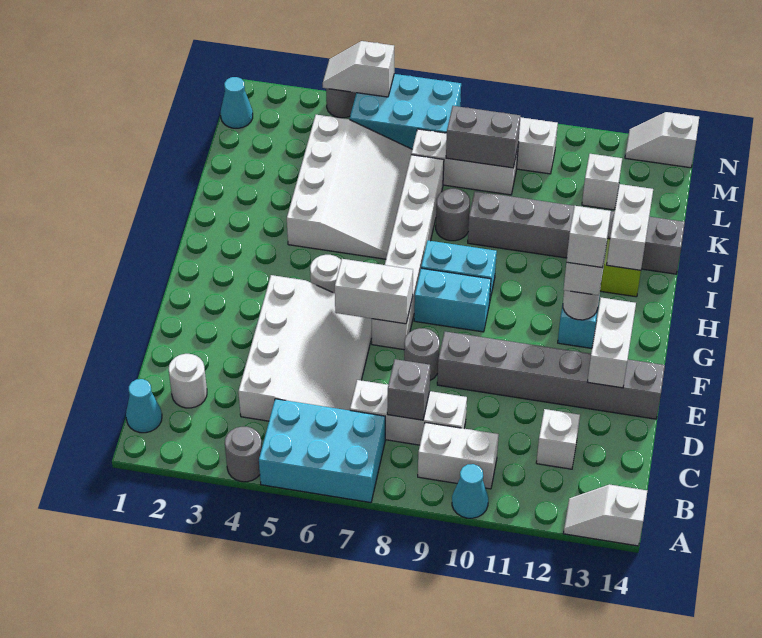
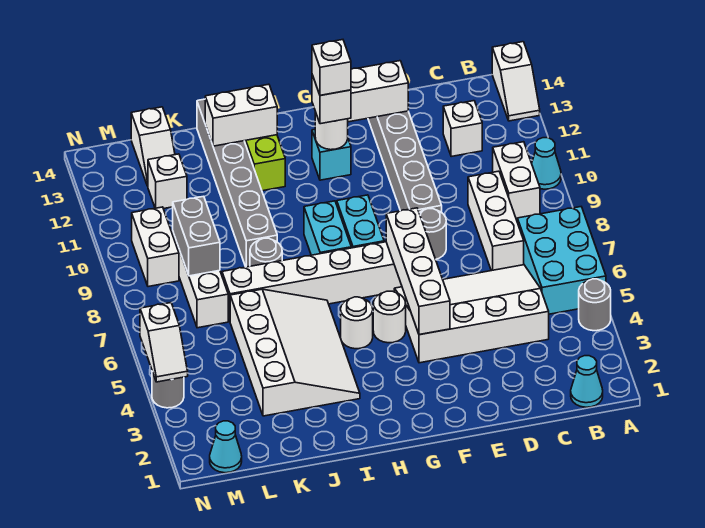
white round brick C2 level 1 -> white round brick H5 level 1
grey brick C8 level 2 -> none
white brick F6:F7 level 2 -> white brick F4:F7 level 2
white slope I4:L6 level 1 top 4 -> white slope I3:K6 level 1 top K
cyan brick M5:N7 level 1 -> none
white slope N13:N14 level 1 top 14 -> white slope L13:L14 level 1 top 14

